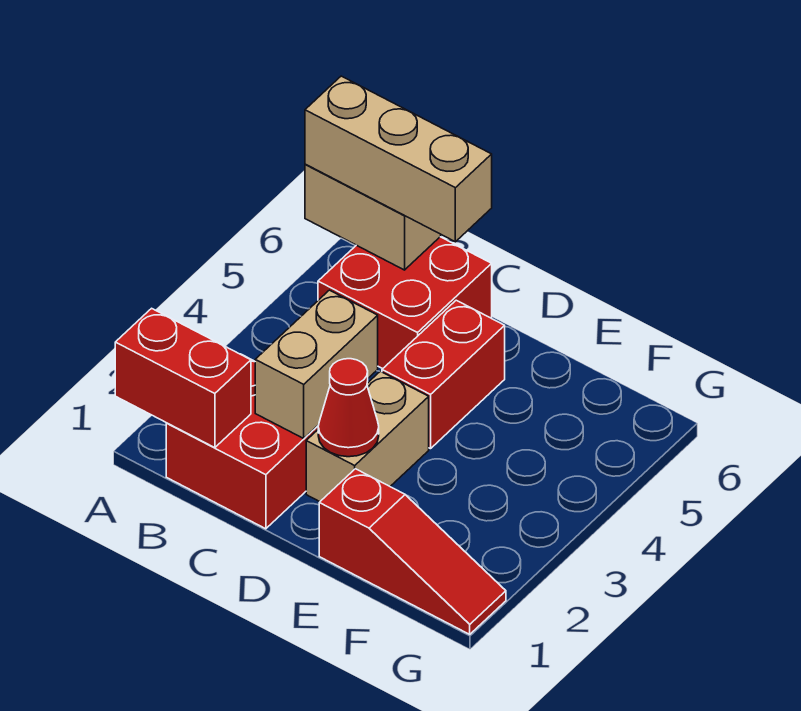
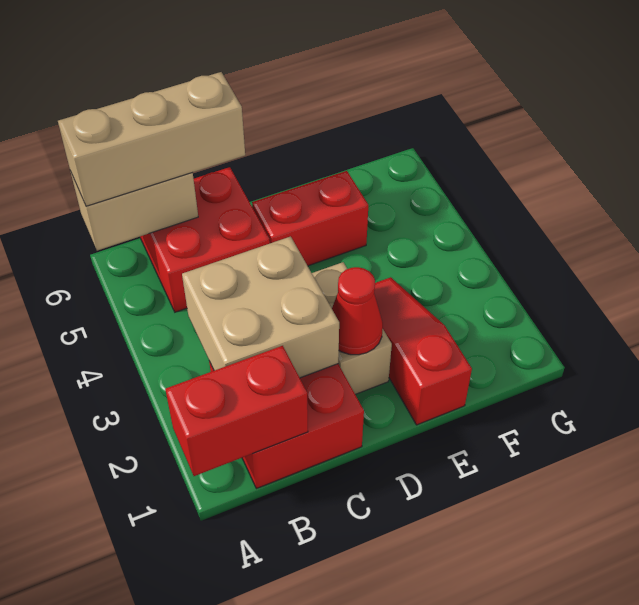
tan brick C2:C3 level 2 -> tan brick B2:C3 level 2
red brick D4:D5 level 1 -> red brick D5:E5 level 1
red slope E1:G1 level 1 top E -> red slope E1:E3 level 1 top 1

